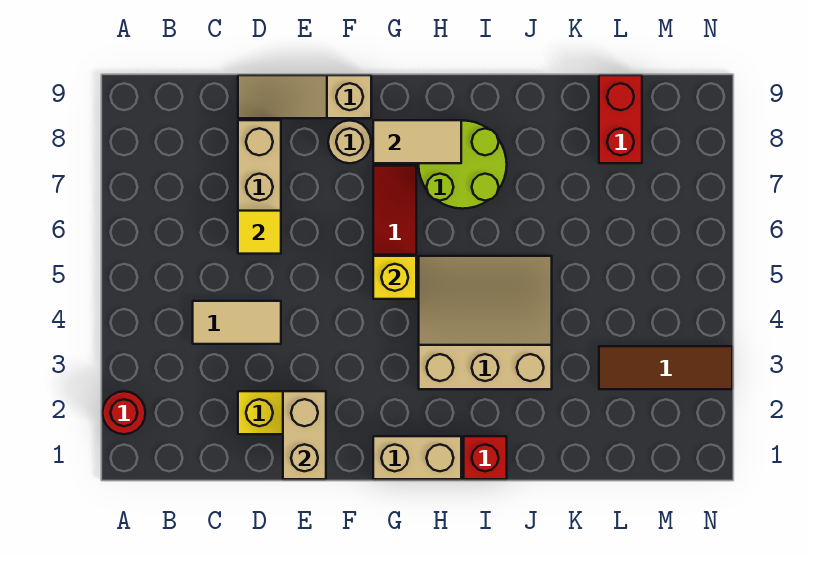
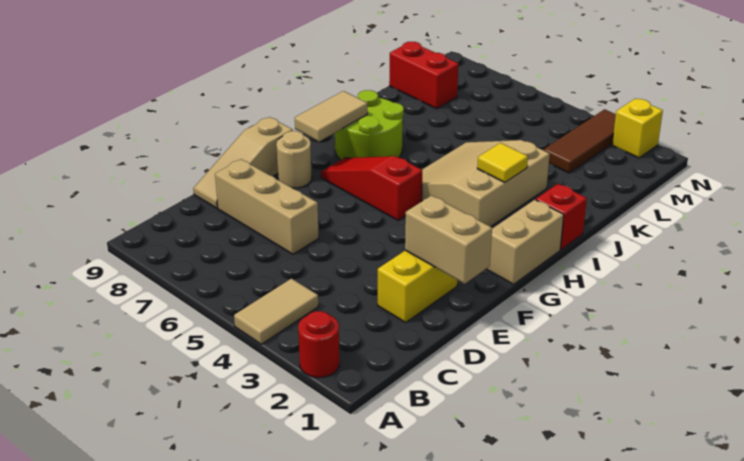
tan tile C4:D4 level 1 -> tan tile A4:B4 level 1
yellow tile D6 level 2 -> yellow tile I3 level 2
yellow brick G5 level 2 -> yellow brick N2 level 1

